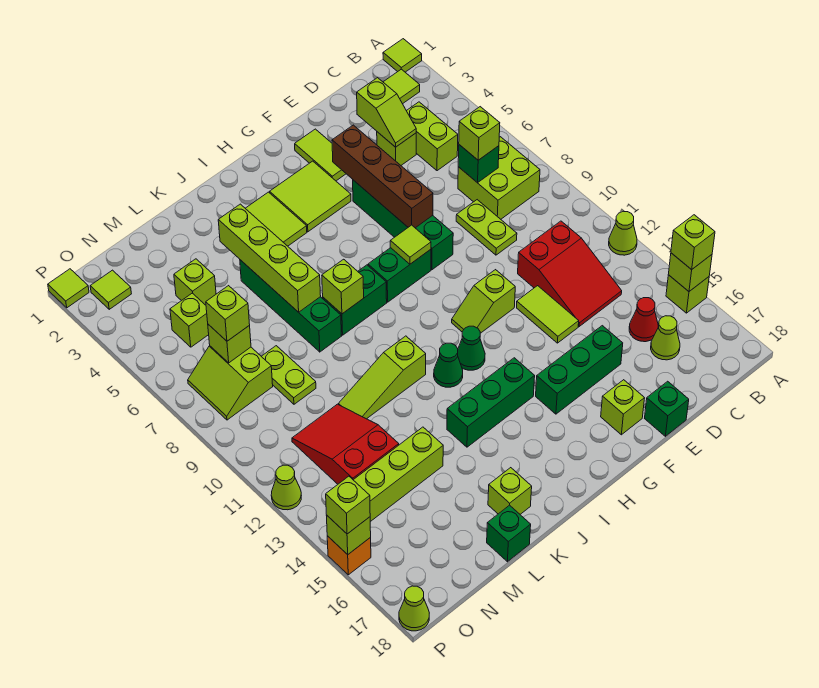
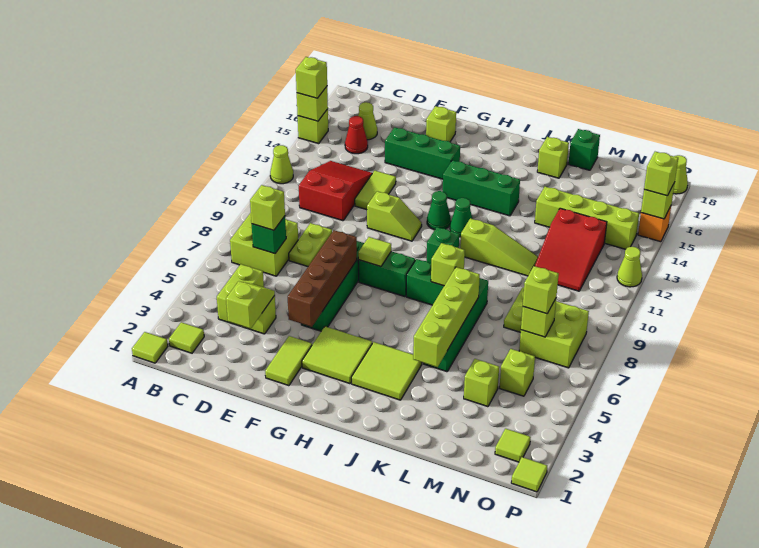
green brick E18 level 1 -> green brick I10 level 1
lime slope N7:O8 level 1 top N -> lime brick N7:O8 level 1

